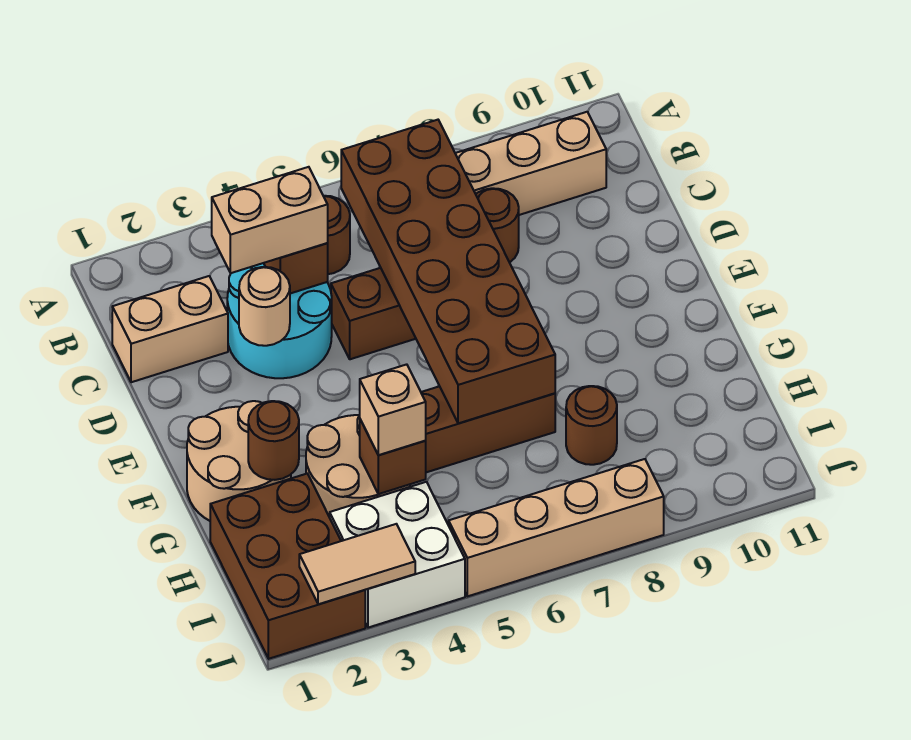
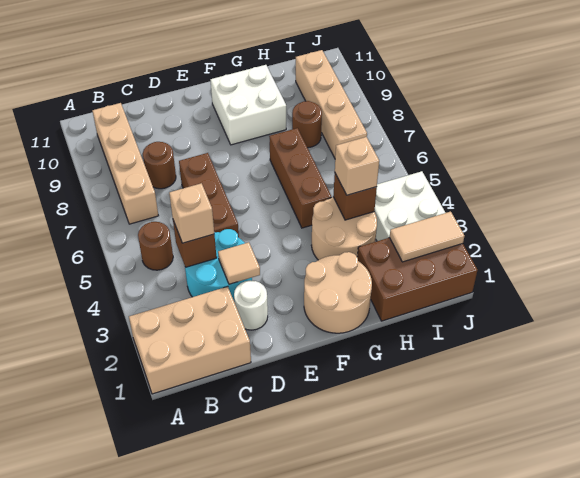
brown brick B6:G7 level 2 -> none
tan brick C1:C2 level 1 -> tan brick A1:C2 level 1
tan brick C3:C4 level 3 -> tan brick C4 level 3
none -> white round brick D2 level 1
tan round brick D3 level 2 -> tan tile D3 level 2
none -> white brick F9:G10 level 1
brown round brick G2 level 2 -> none
tan tile J2:J3 level 2 -> tan tile I2:J2 level 2
tan brick J5:J8 level 1 -> tan brick I7:I10 level 1

